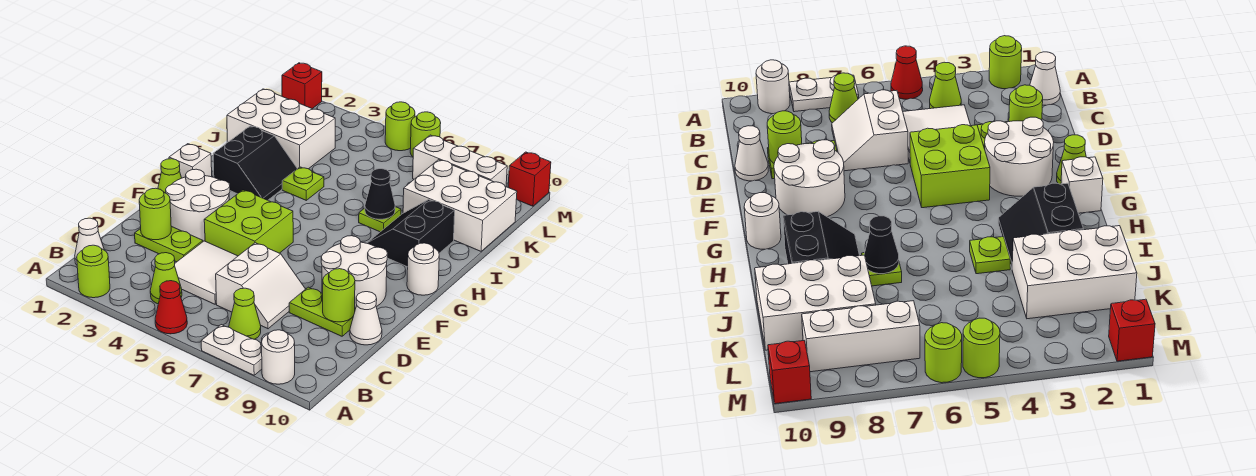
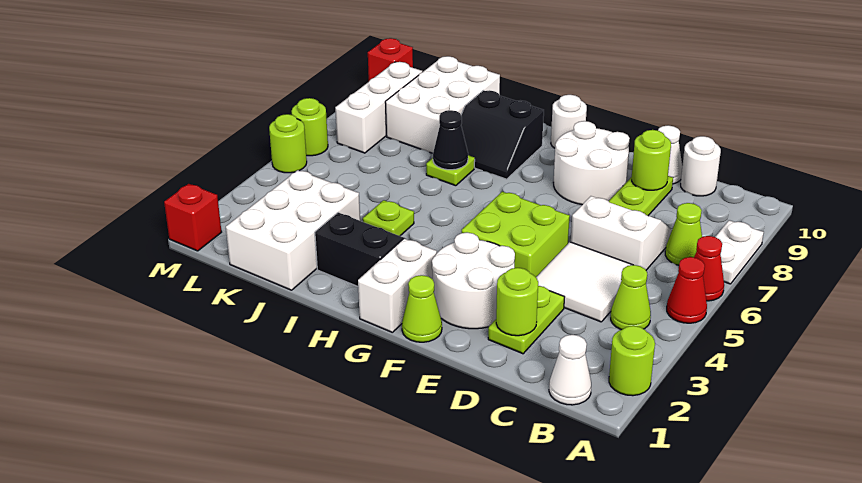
none -> red cone A6 level 1
white round brick A9 level 1 -> white round brick C10 level 1
white brick G1 level 1 -> white brick G1:G2 level 1

